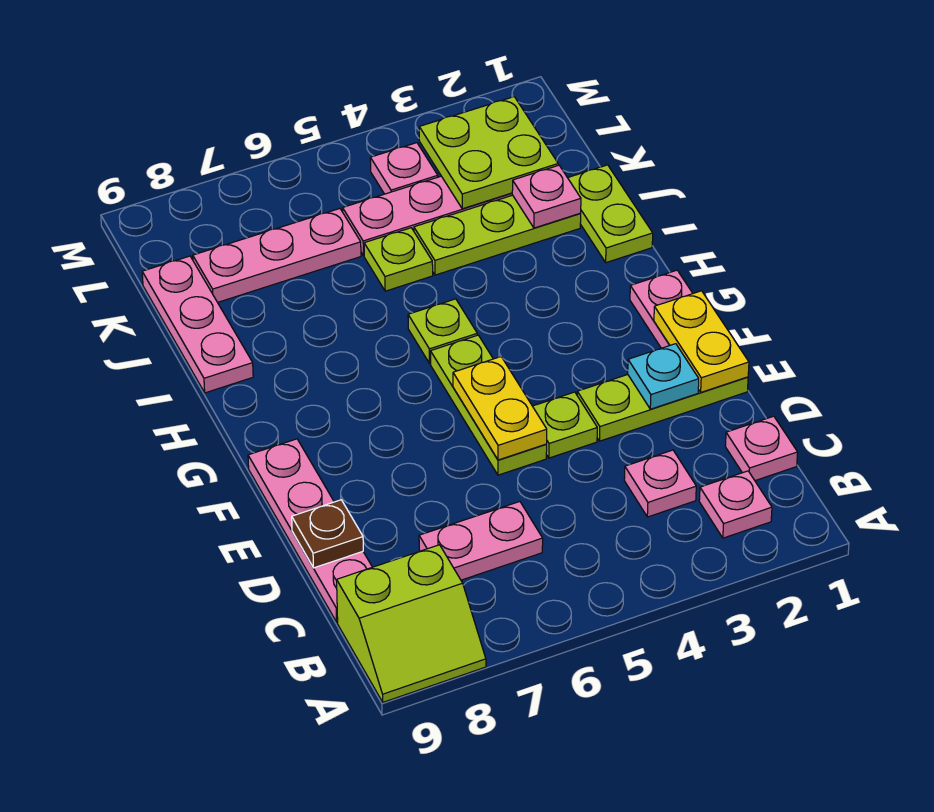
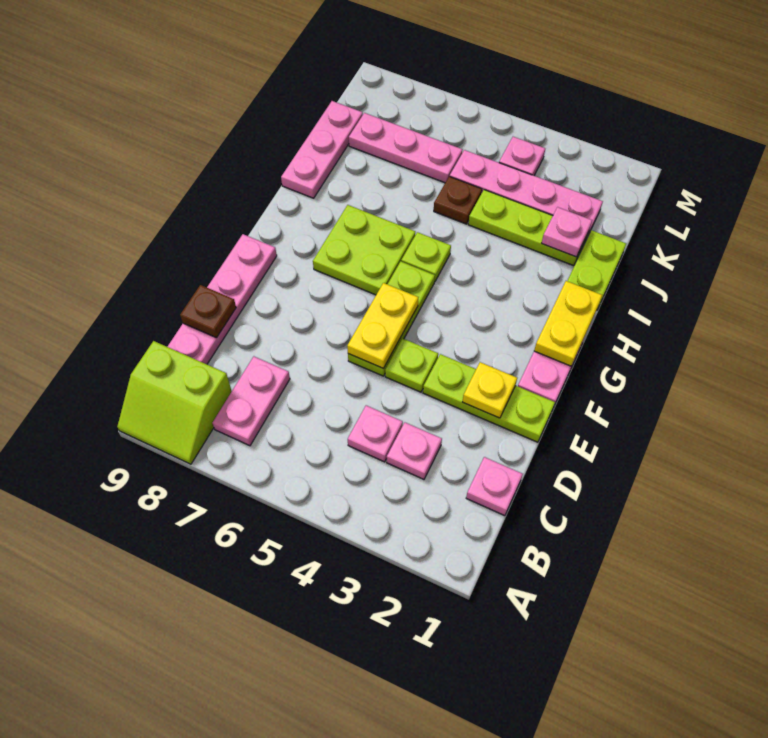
pink plate B2 level 1 -> pink plate C4 level 1
pink plate C6:C7 level 1 -> pink plate B7:C7 level 1
yellow plate E1:F1 level 2 -> yellow plate G1:H1 level 2
cyan plate E2 level 2 -> yellow plate E2 level 2
lime plate J5 level 1 -> brown plate J5 level 1
lime plate K2:L3 level 2 -> lime plate G6:H7 level 1

